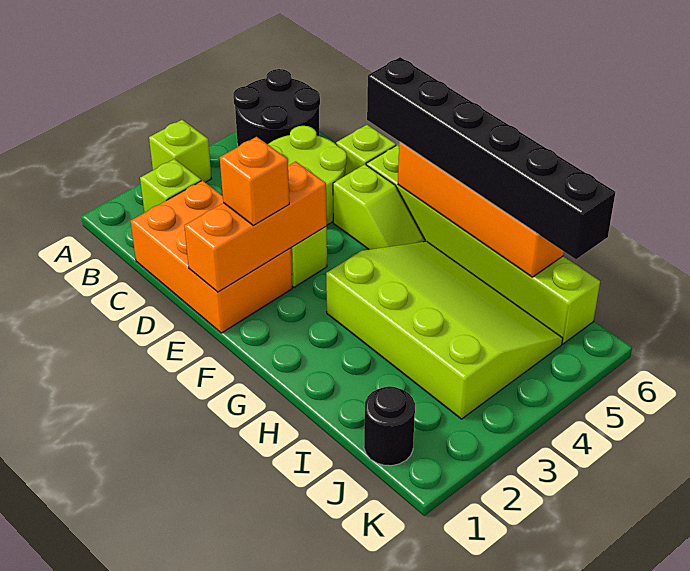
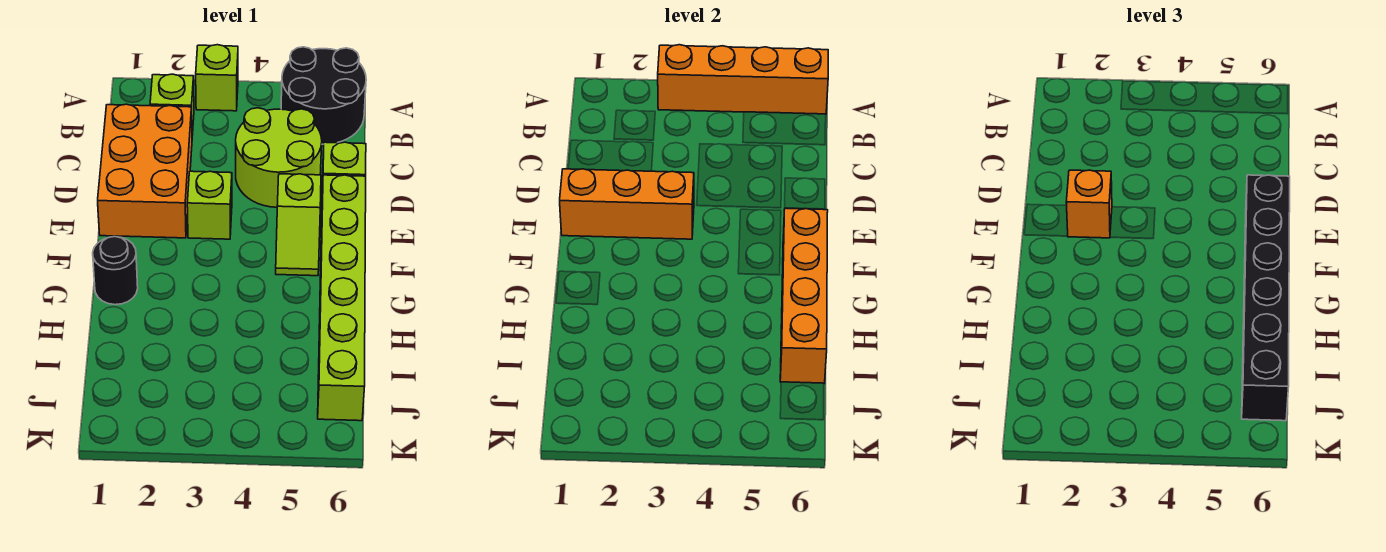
none -> orange brick A3:A6 level 2
lime slope G3:J5 level 1 top 3 -> none
black round brick J1 level 1 -> black round brick G1 level 1

